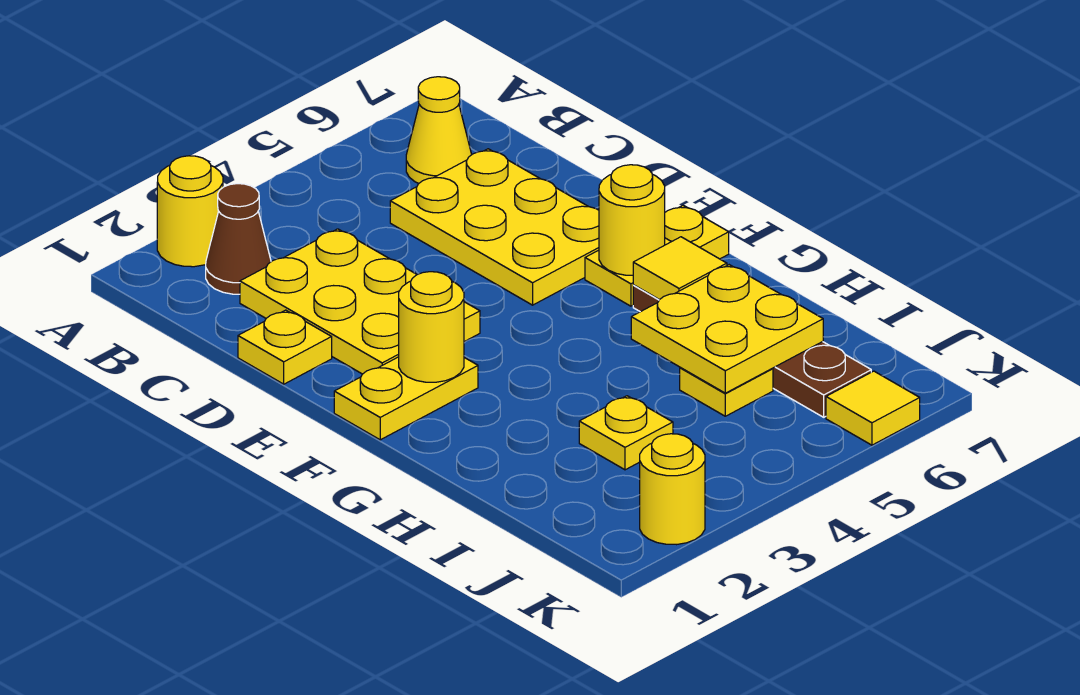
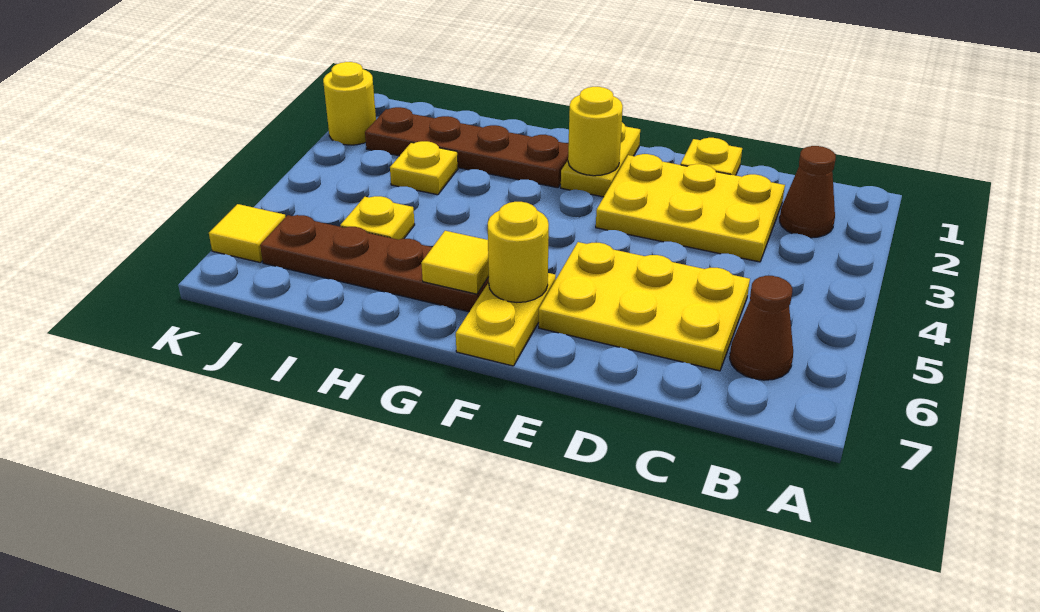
yellow round brick A2 level 1 -> none
yellow cone B6 level 1 -> brown cone B6 level 1
none -> brown plate G2:J2 level 1
yellow plate H5:I6 level 2 -> none

